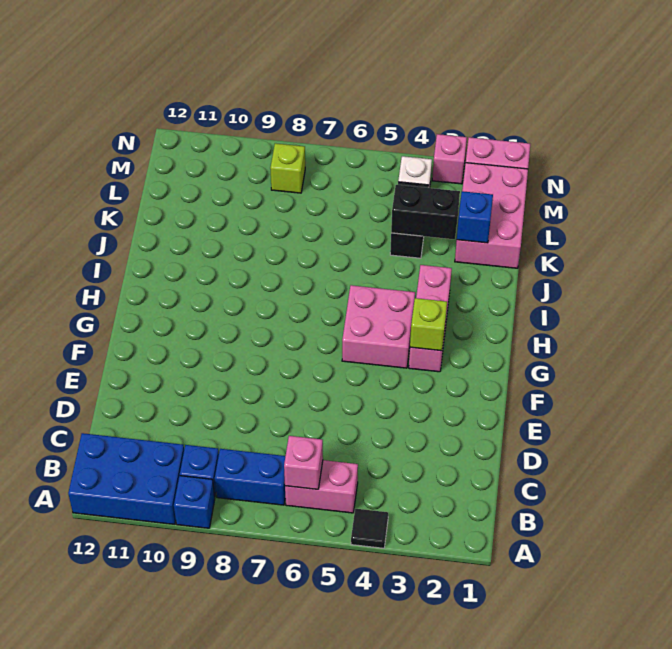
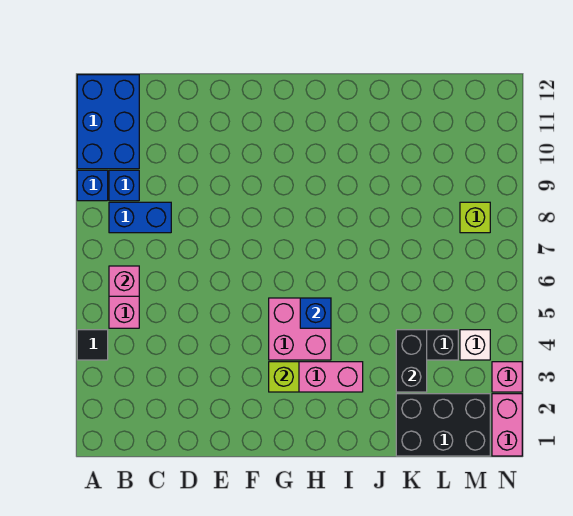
blue brick B7:B8 level 1 -> blue brick B8:C8 level 1
pink brick K1:M2 level 1 -> black brick K1:M2 level 1
blue brick K2 level 2 -> blue brick H5 level 2

